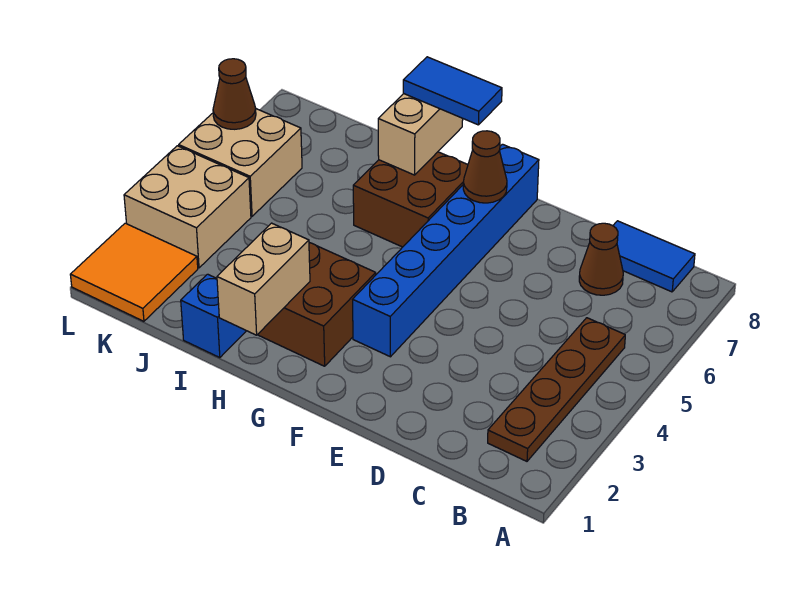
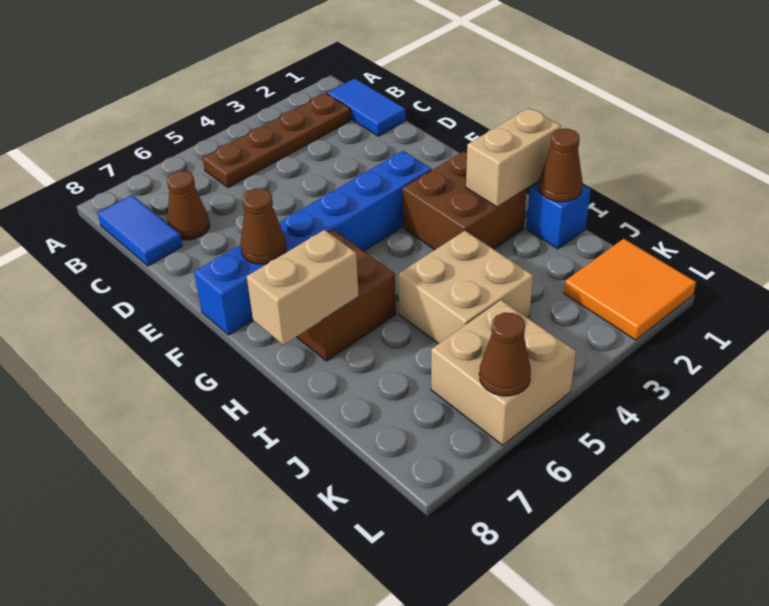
blue tile G8:H8 level 3 -> blue tile B1:C1 level 1
none -> brown cone I1 level 2
tan brick K3:L4 level 1 -> tan brick I4:J5 level 1

